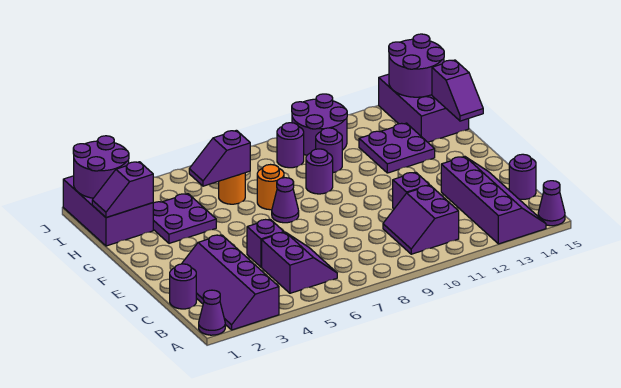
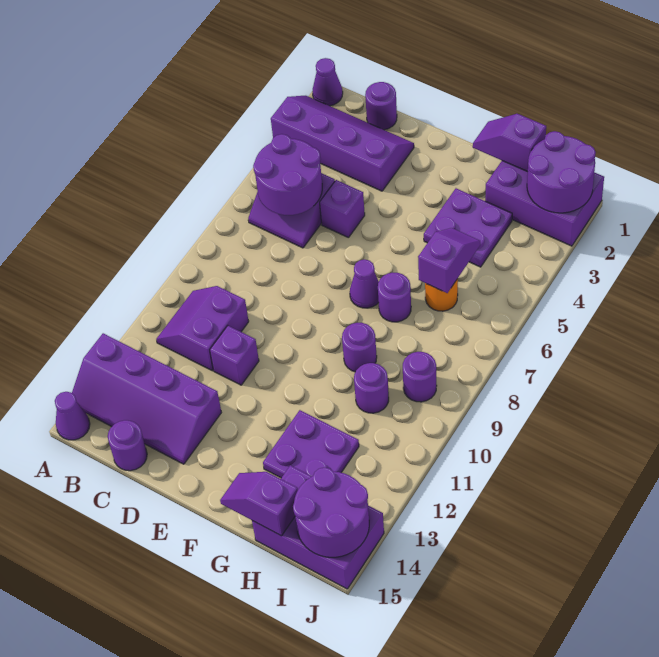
purple slope B10:C11 level 1 top 11 -> purple slope B10:C11 level 1 top C
orange round brick G7 level 1 -> purple round brick G7 level 1
purple slope H1:H2 level 2 top 2 -> purple slope G1:H1 level 2 top H
purple round brick I10:J11 level 1 -> purple round brick B5:C6 level 2

